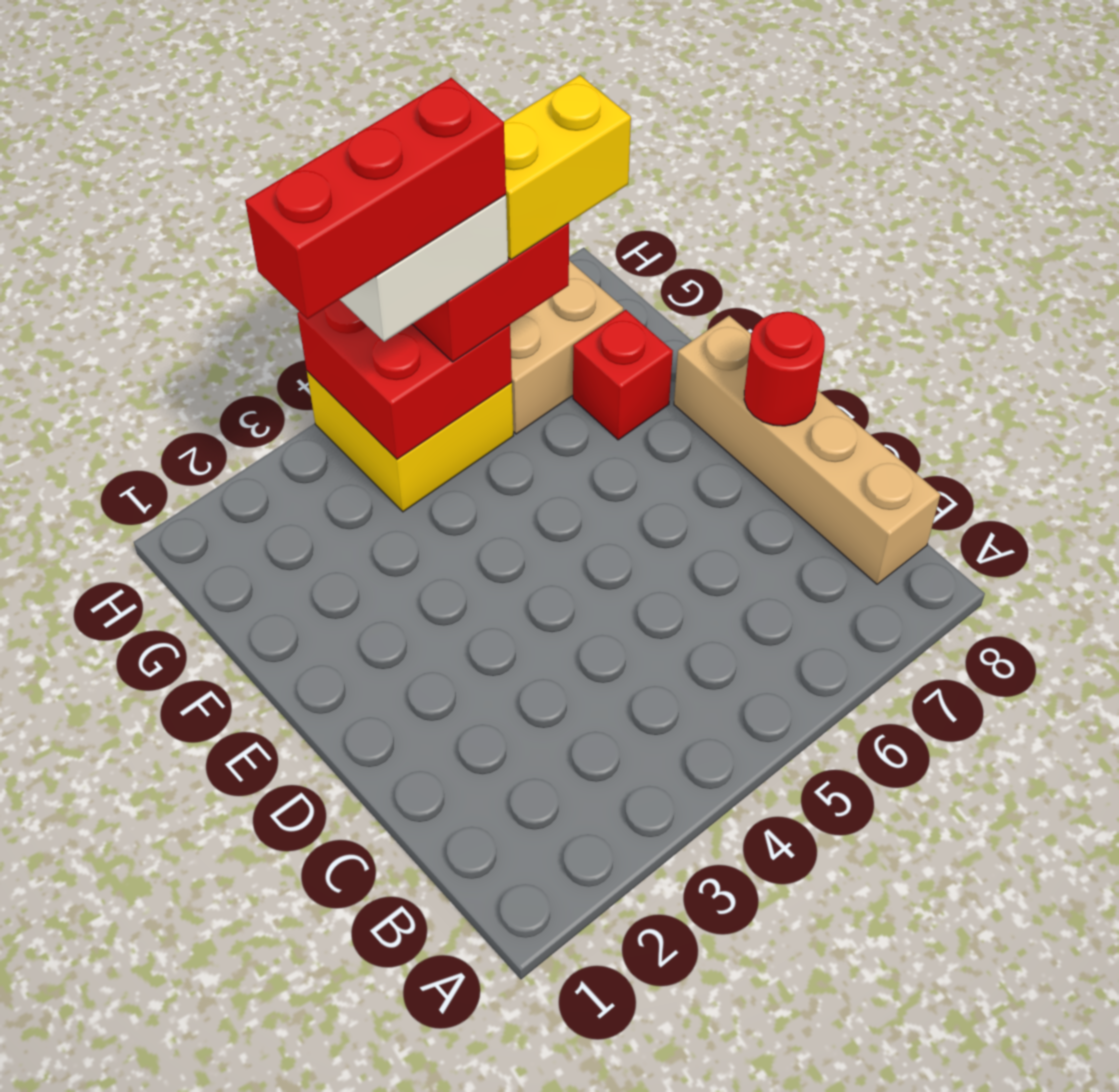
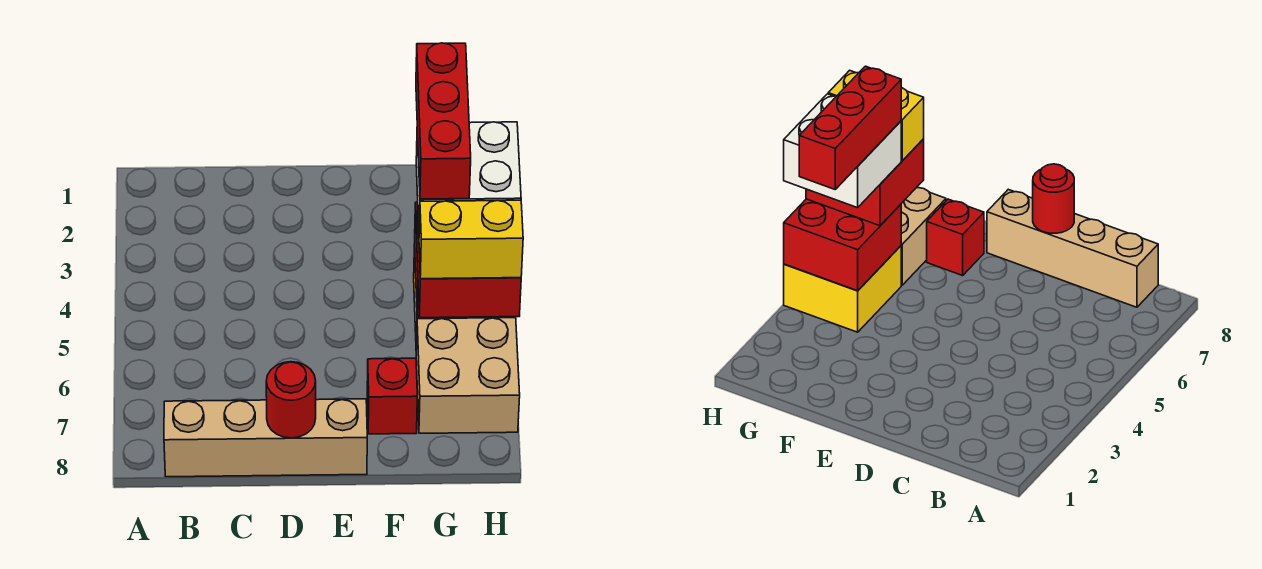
yellow brick G6:G7 level 4 -> yellow brick G6:H6 level 4

